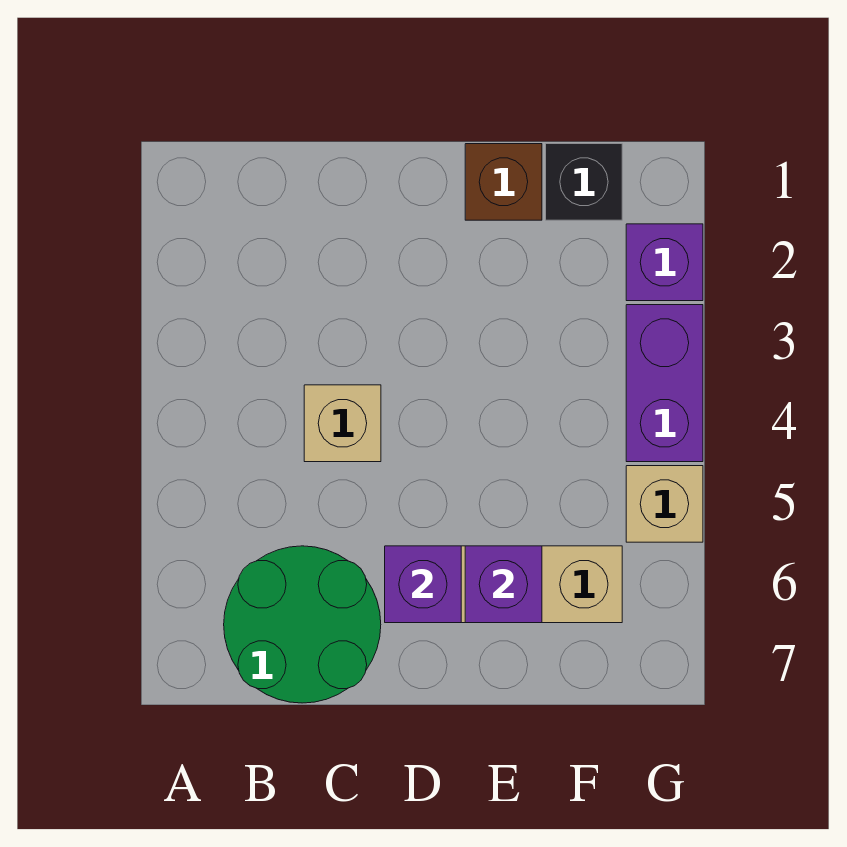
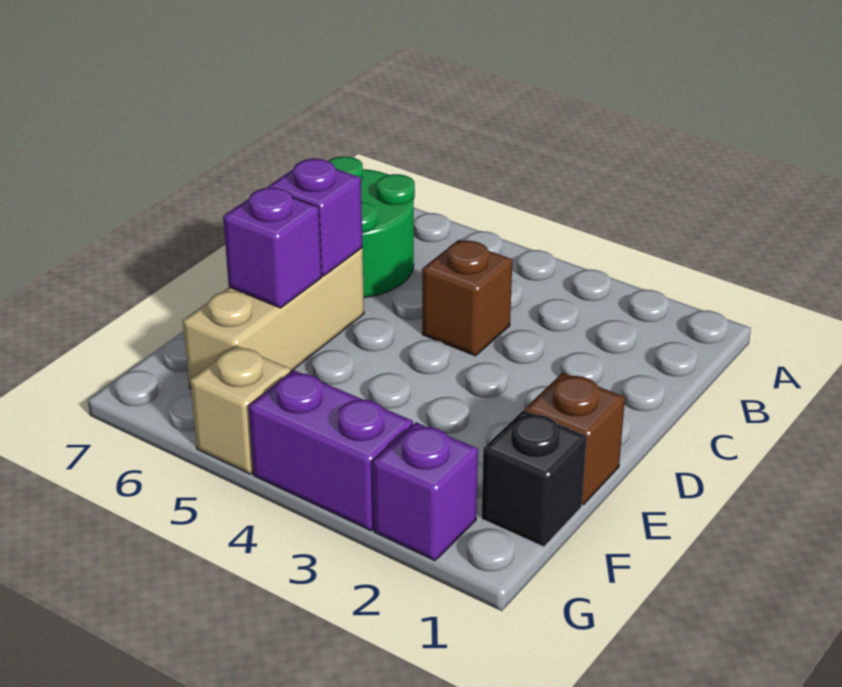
tan brick C4 level 1 -> brown brick C4 level 1

